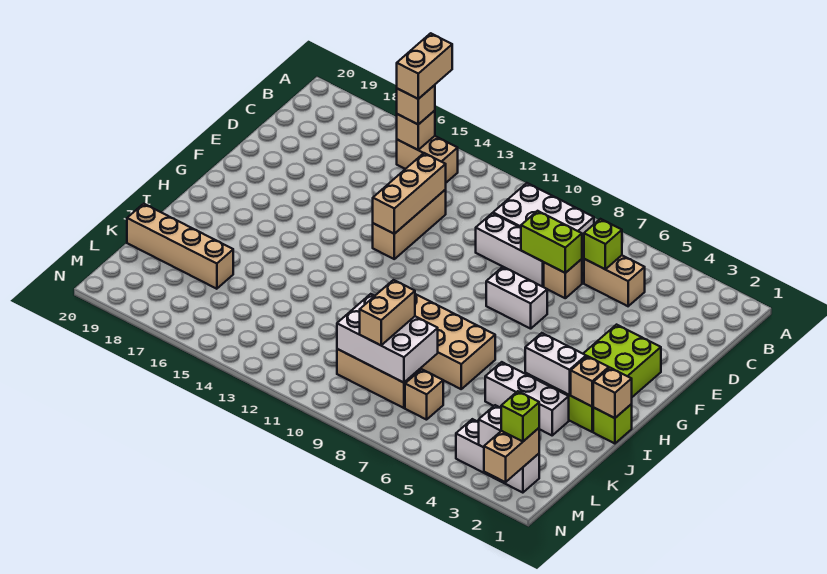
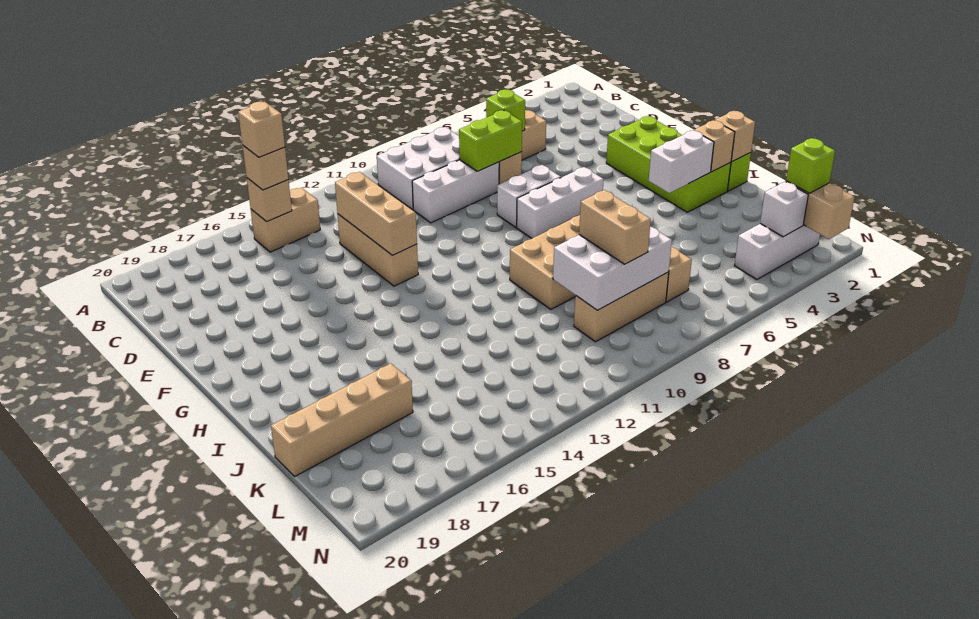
tan brick A15:B15 level 4 -> tan brick B15 level 4
white brick J3:J5 level 1 -> white brick G6:G8 level 1

